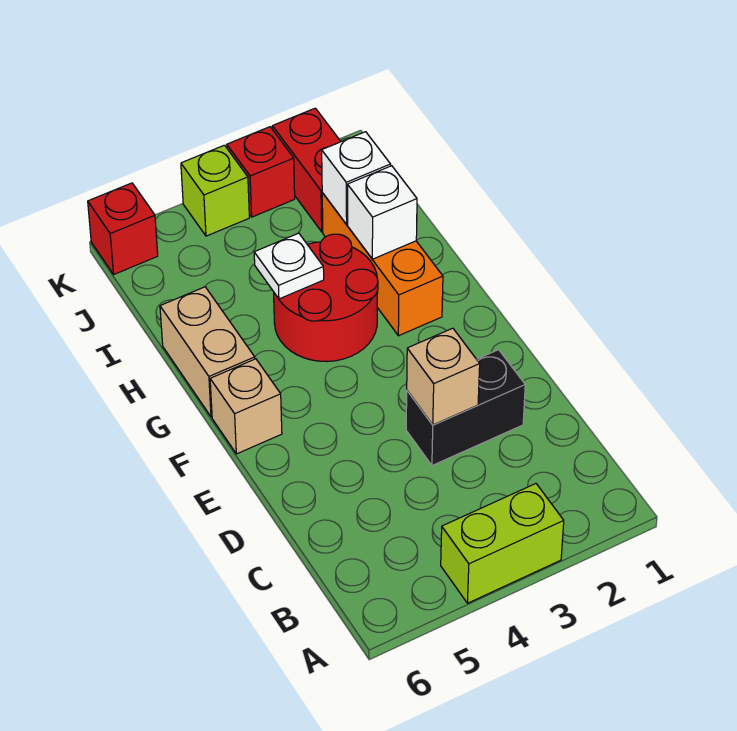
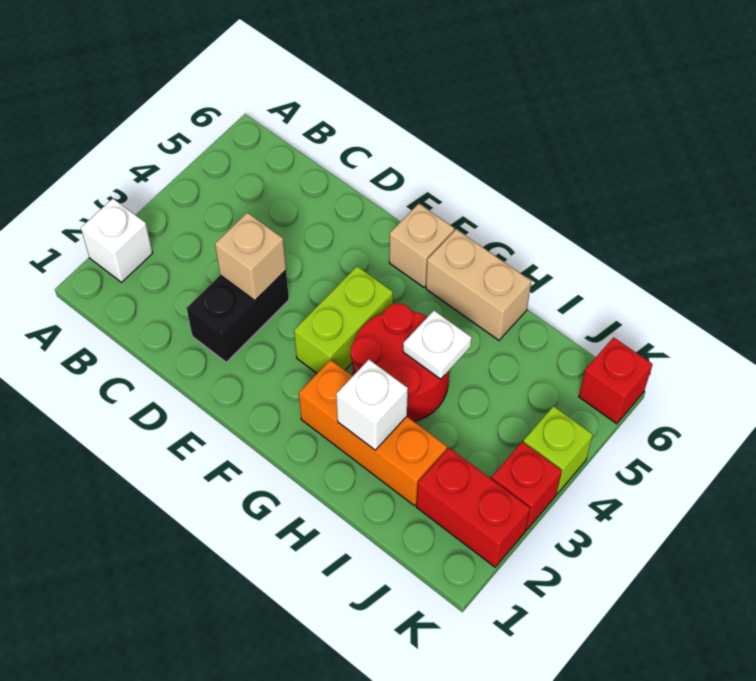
lime brick A3:A4 level 1 -> lime brick F3:F4 level 1
white brick I2 level 2 -> white brick A2 level 1

